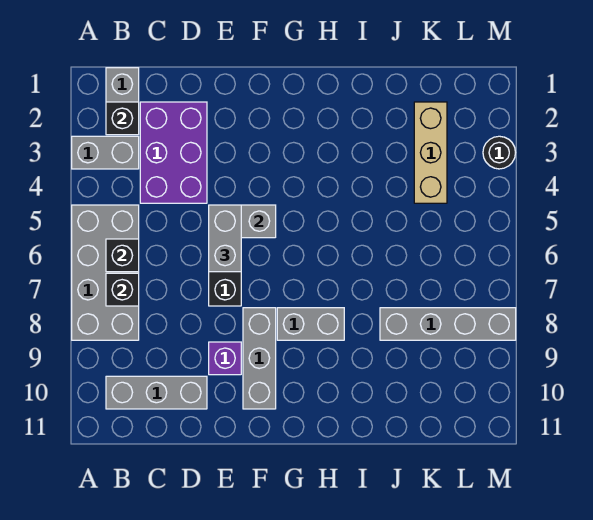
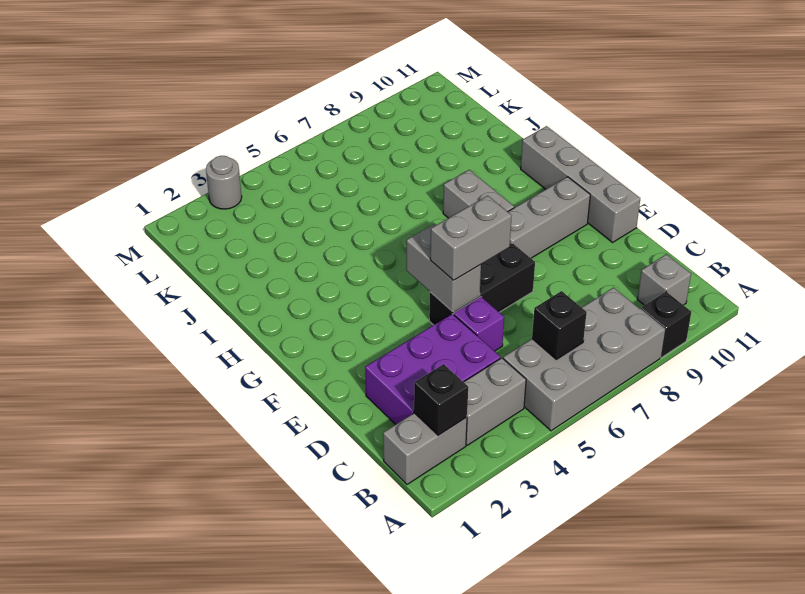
grey brick A3:B3 level 1 -> grey brick B3:B4 level 1
black brick B7 level 2 -> black brick A9 level 1
grey brick B10:D10 level 1 -> grey brick B10 level 1
purple brick E9 level 1 -> purple brick D5 level 1
grey brick J8:M8 level 1 -> grey brick E11:H11 level 1
tan brick K2:K4 level 1 -> none
black round brick M3 level 1 -> grey round brick M3 level 1

